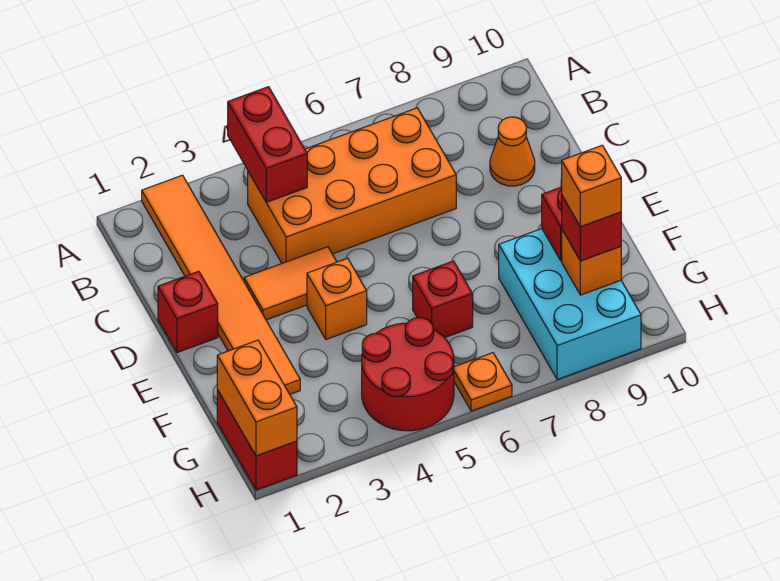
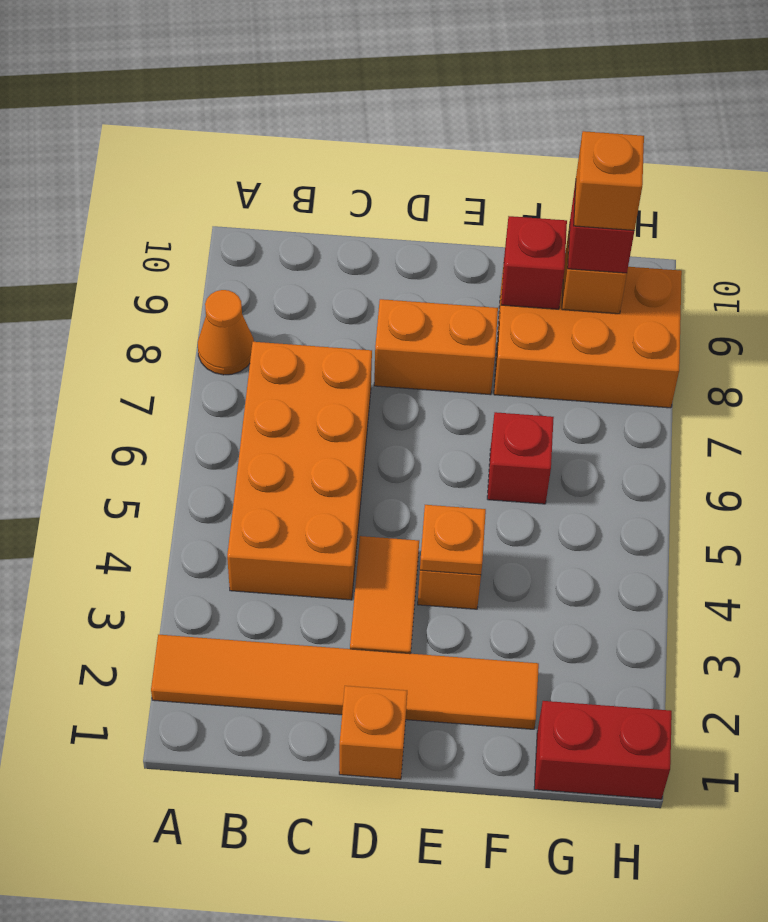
red brick A4:B4 level 2 -> none
orange cone C9 level 1 -> orange cone A8 level 1
red brick D1 level 1 -> orange brick D1 level 1
cyan brick F8:H9 level 1 -> orange brick F8:H9 level 1
orange brick G1:H1 level 2 -> orange brick D8:E8 level 1
red round brick G4:H5 level 1 -> none
orange plate H6 level 1 -> orange plate E4 level 2

